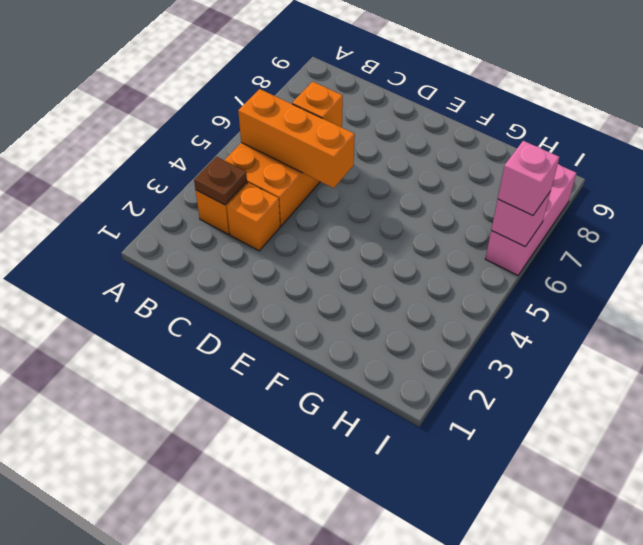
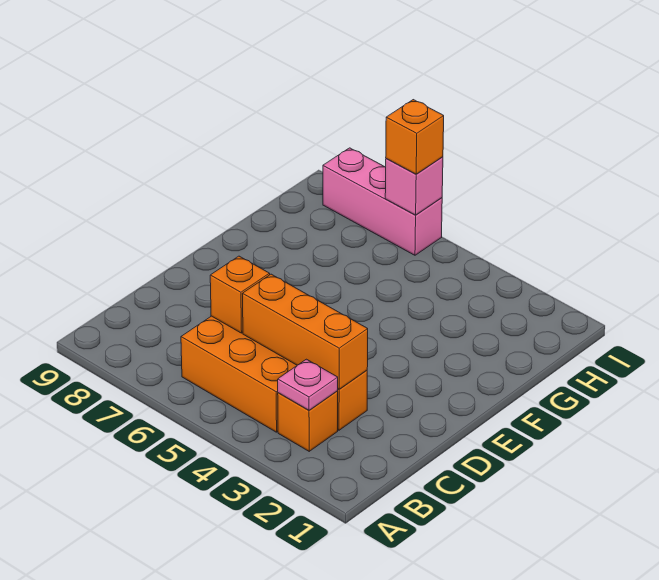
brown plate B3 level 2 -> pink plate B3 level 2
orange brick B5:D5 level 2 -> orange brick C3:C5 level 2
pink brick I6 level 3 -> orange brick I6 level 3

